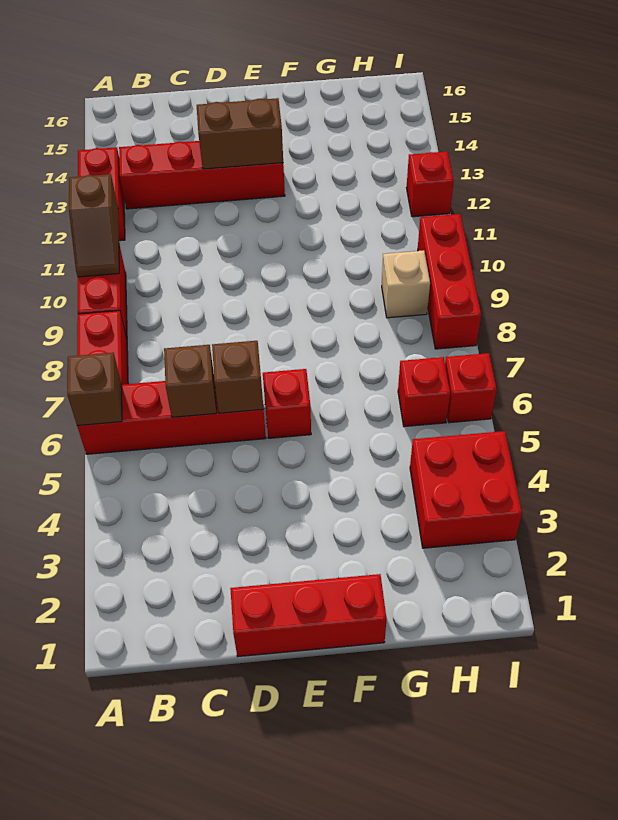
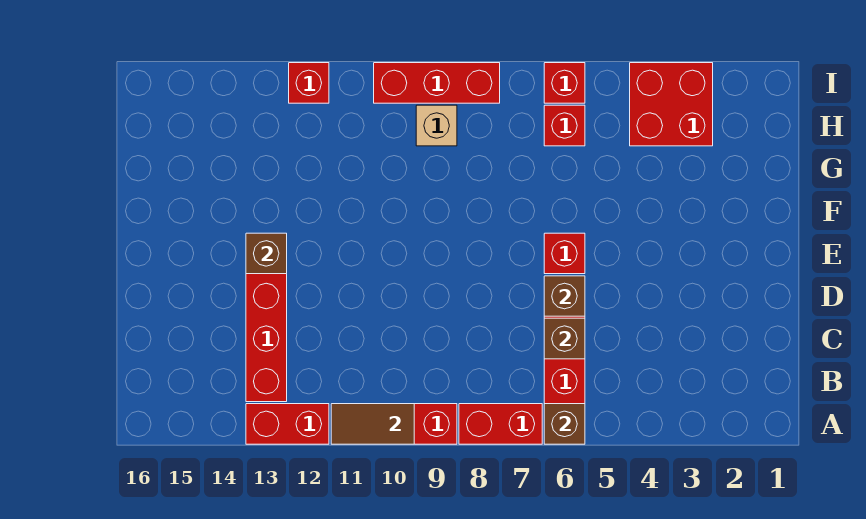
brown slope A10:A11 level 2 top 11 -> brown tile A10:A11 level 2
red brick D1:F1 level 1 -> none
brown brick D13:E13 level 2 -> brown brick E13 level 2

